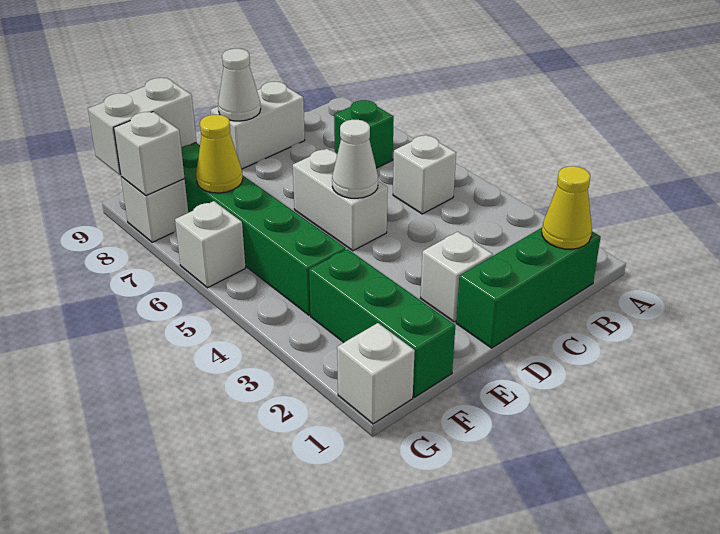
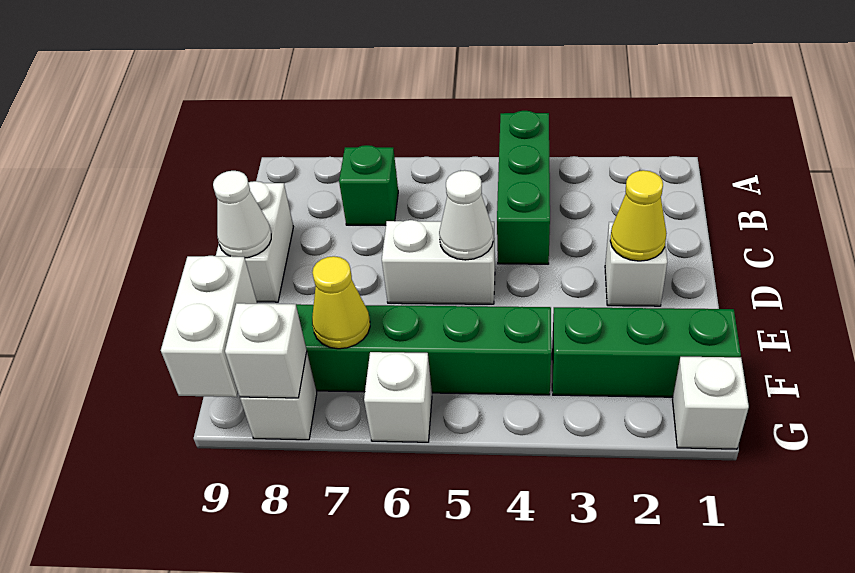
green brick B1:D1 level 1 -> green brick A4:C4 level 1
yellow cone B1 level 2 -> yellow cone D2 level 2
white brick B5 level 1 -> none

